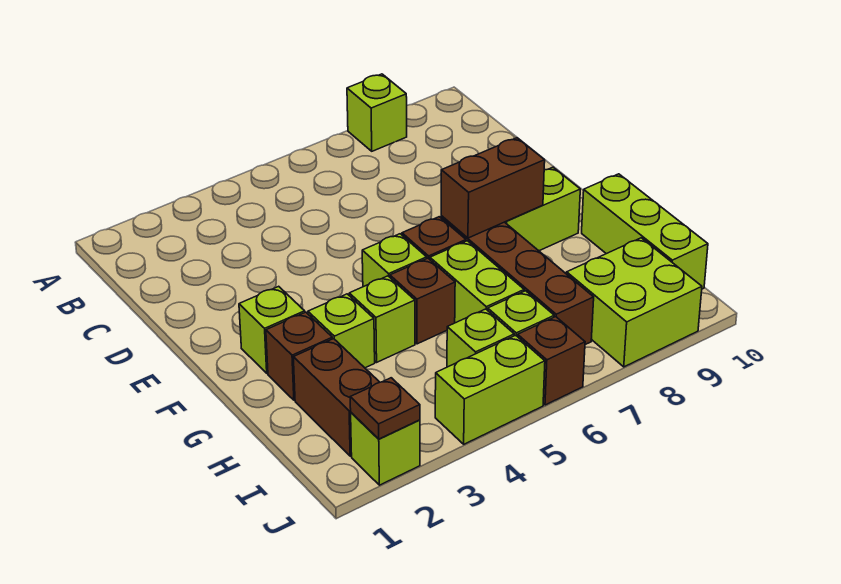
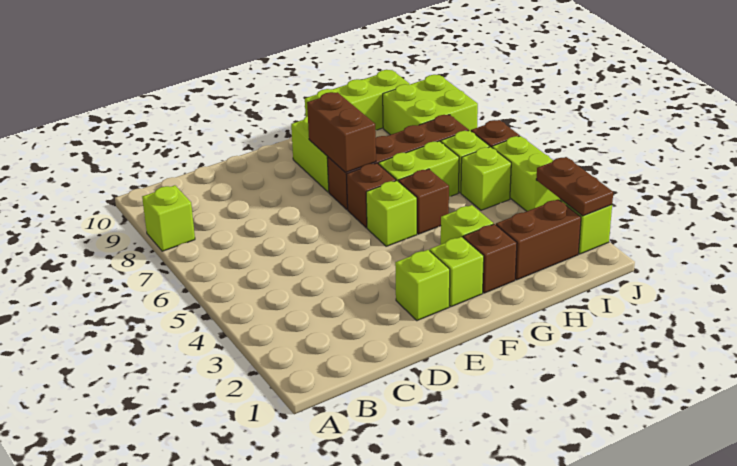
lime brick G4 level 1 -> lime brick E2 level 1
brown plate J2 level 2 -> brown plate J2:J3 level 2

